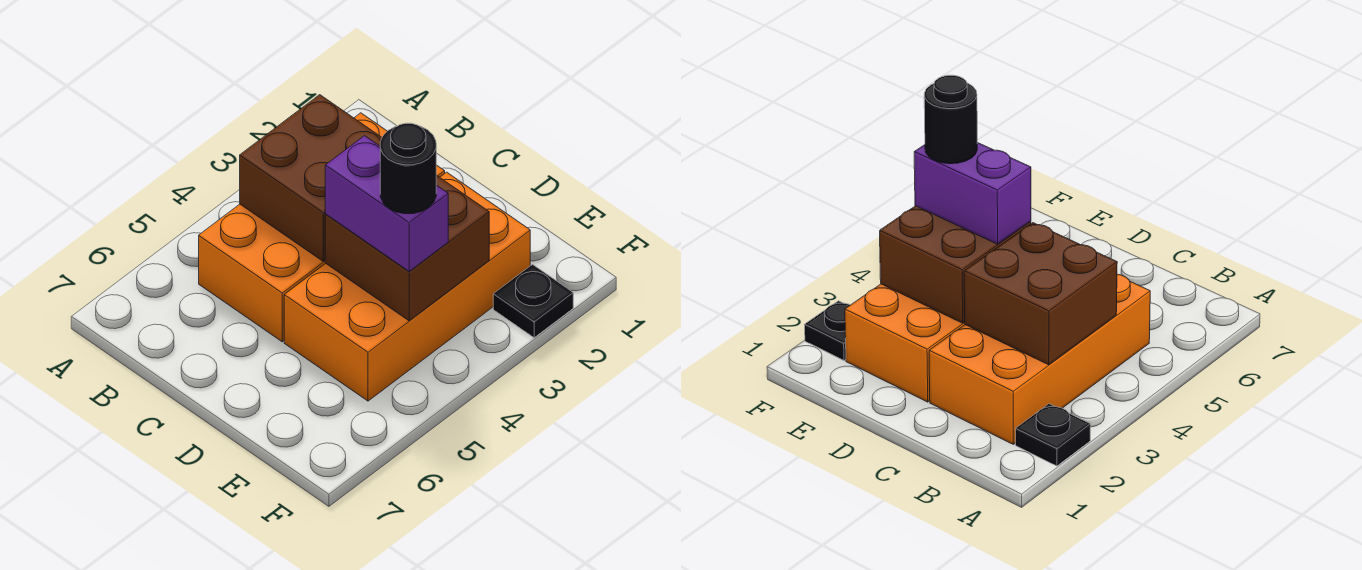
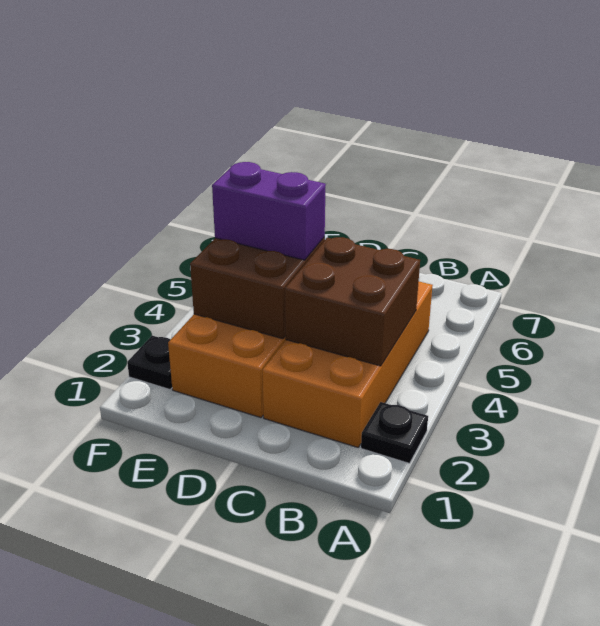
black round brick E4 level 4 -> none

